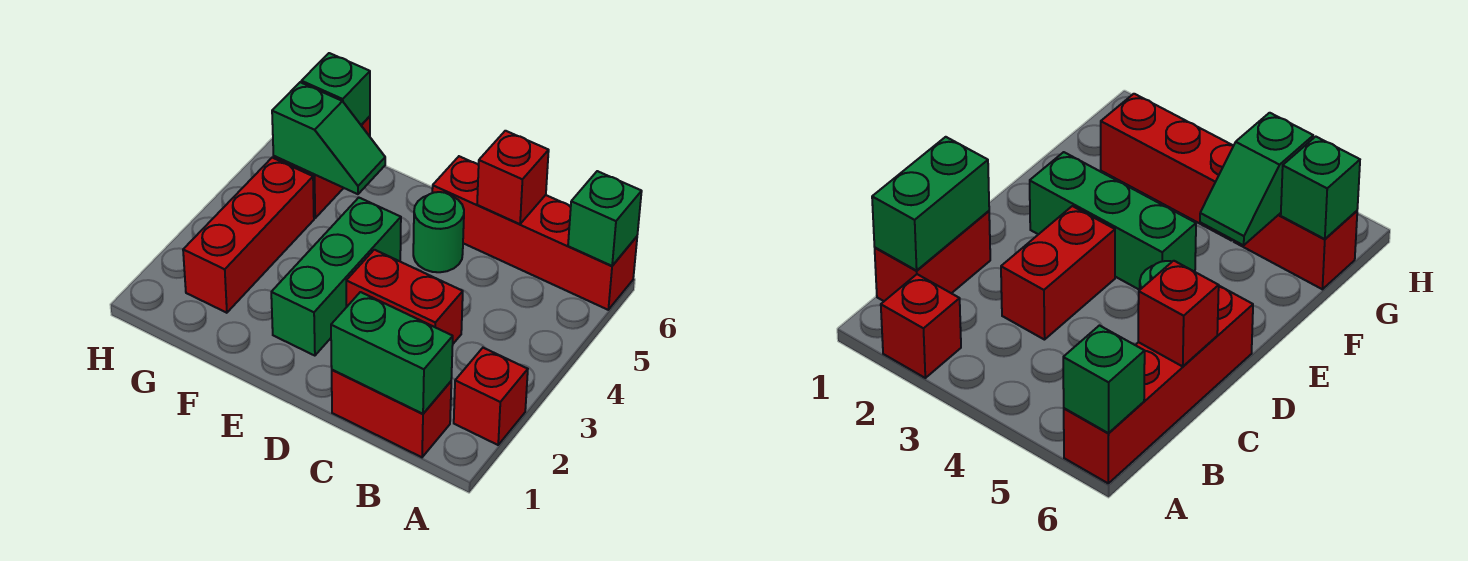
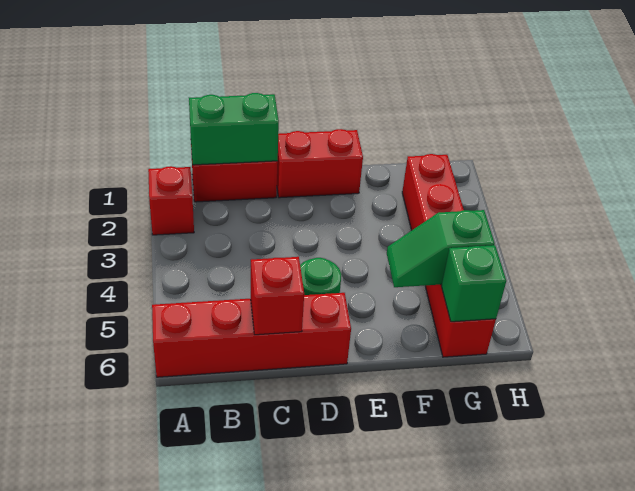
green brick A6 level 2 -> none
red brick C3:D3 level 1 -> red brick D1:E1 level 1
green brick E2:E4 level 1 -> none

